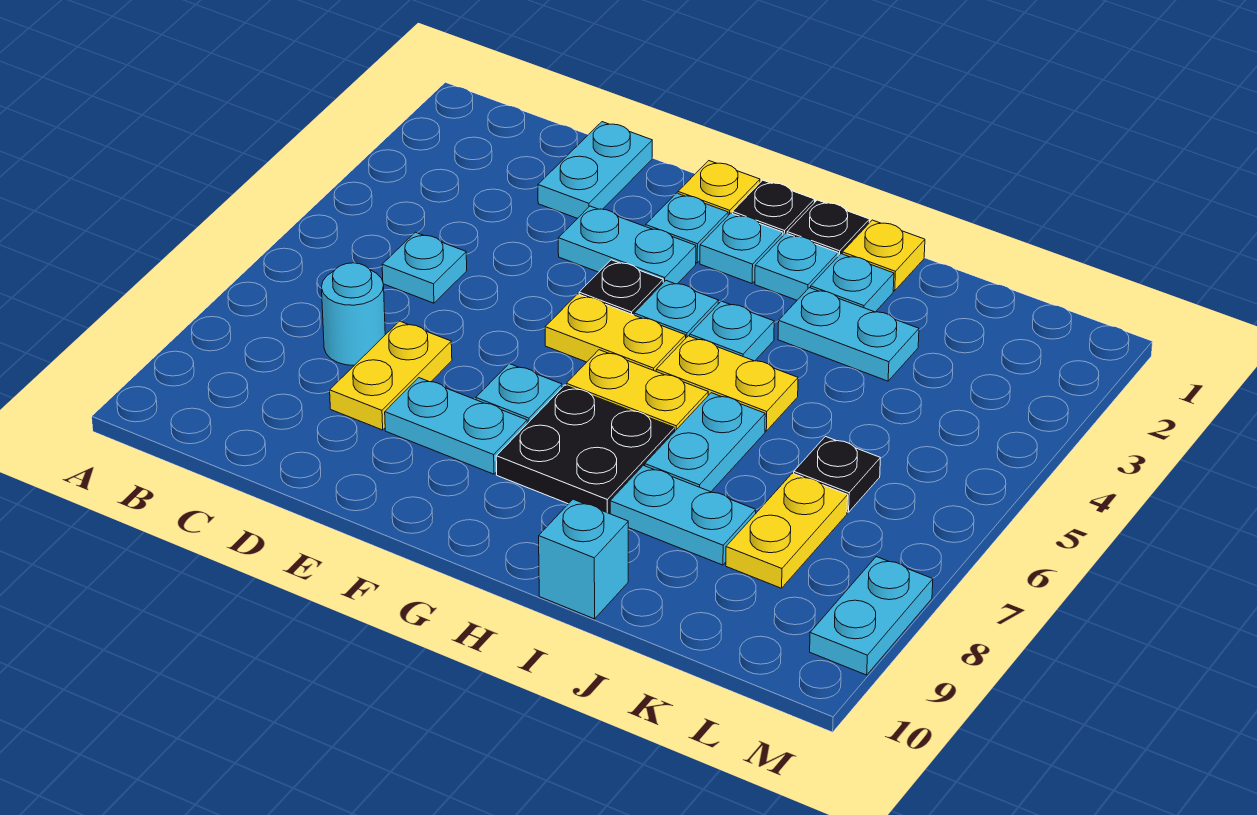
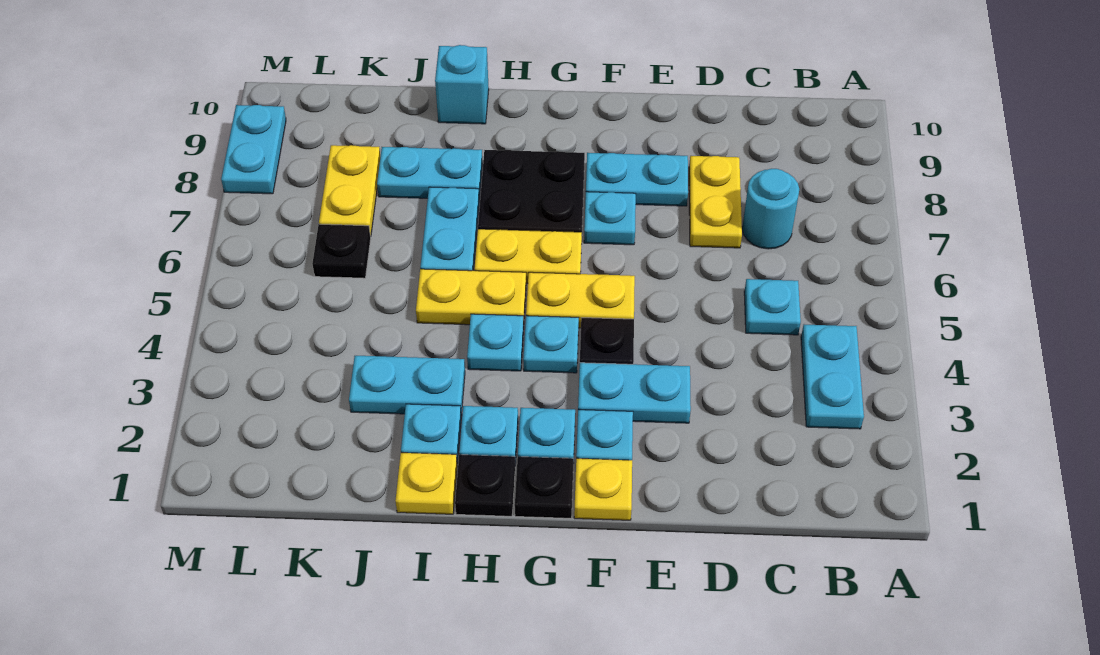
cyan plate D1:D2 level 1 -> cyan plate B3:B4 level 1

